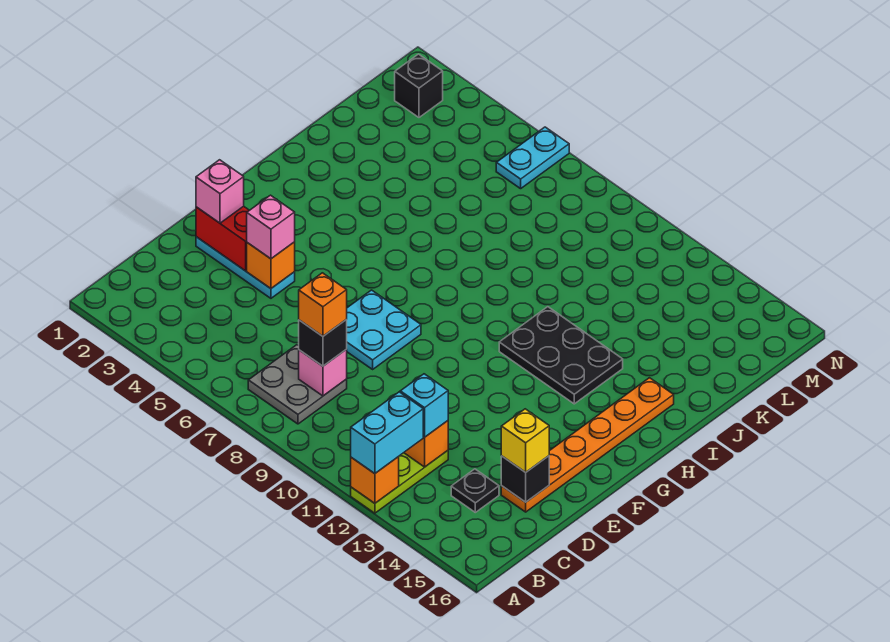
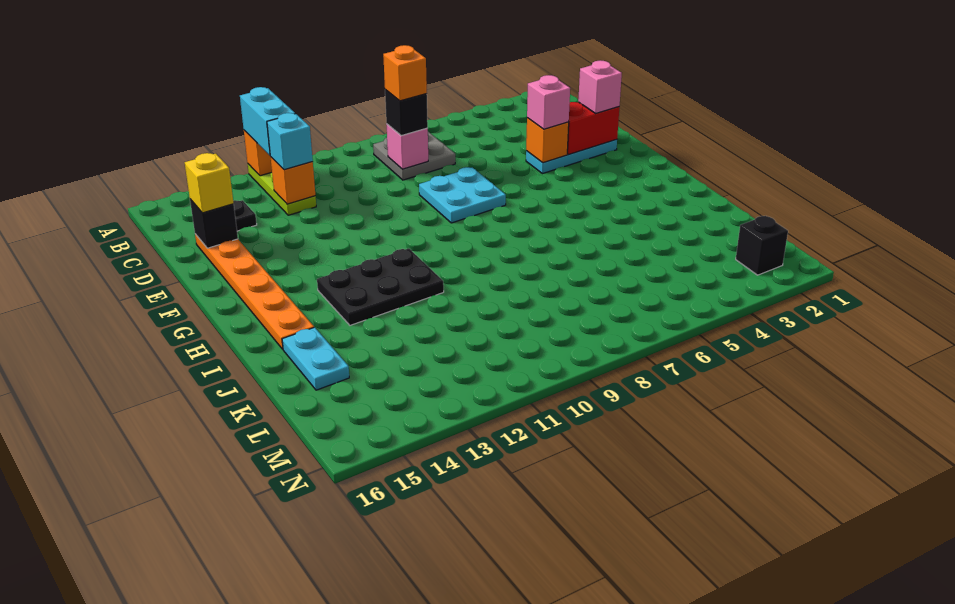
cyan plate M6:N6 level 1 -> cyan plate J15:K15 level 1

